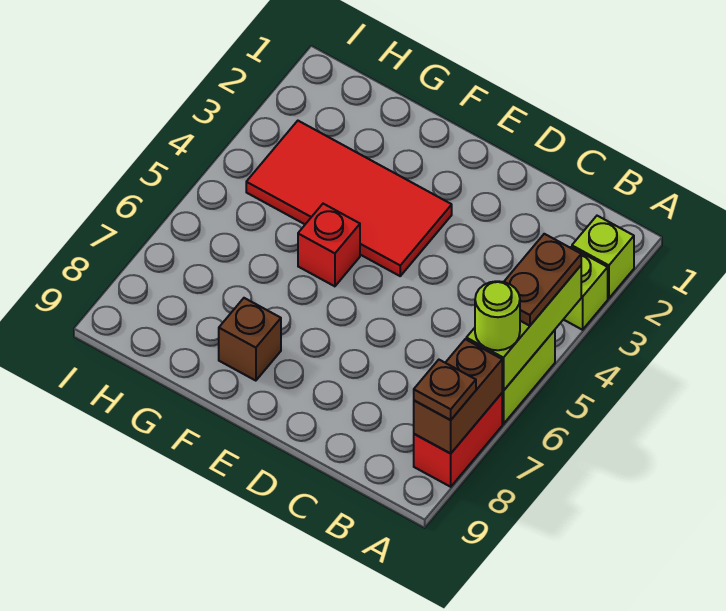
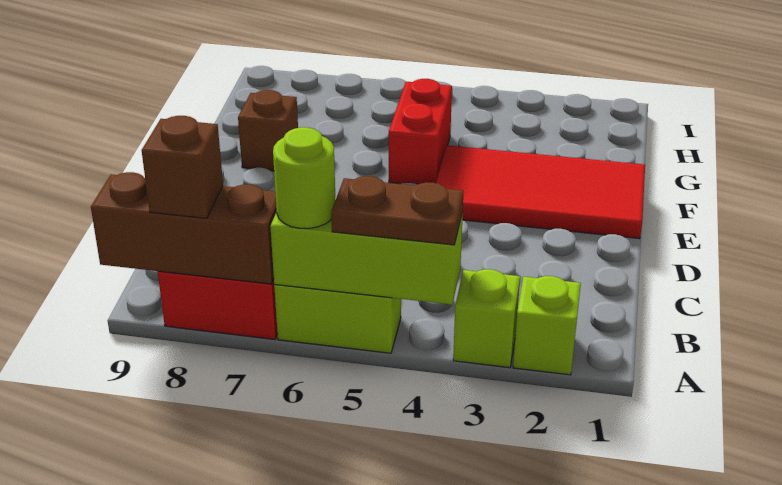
brown brick A7:A8 level 2 -> brown brick A7:A9 level 2
brown plate A8 level 3 -> brown brick A8 level 3
red tile E3:H4 level 1 -> red tile E1:F4 level 1
red brick F5 level 1 -> red brick F5:G5 level 1

